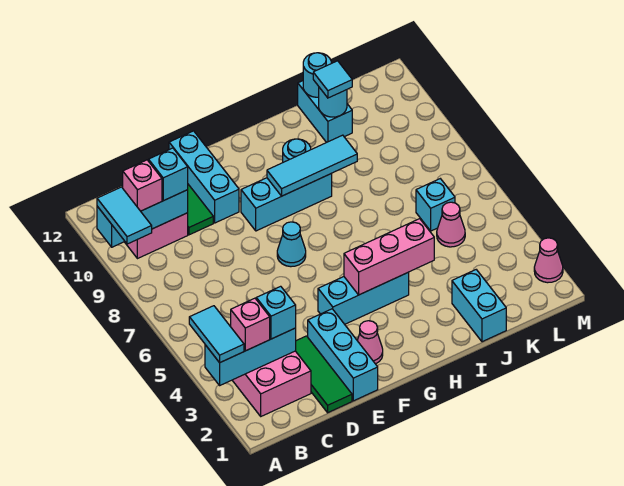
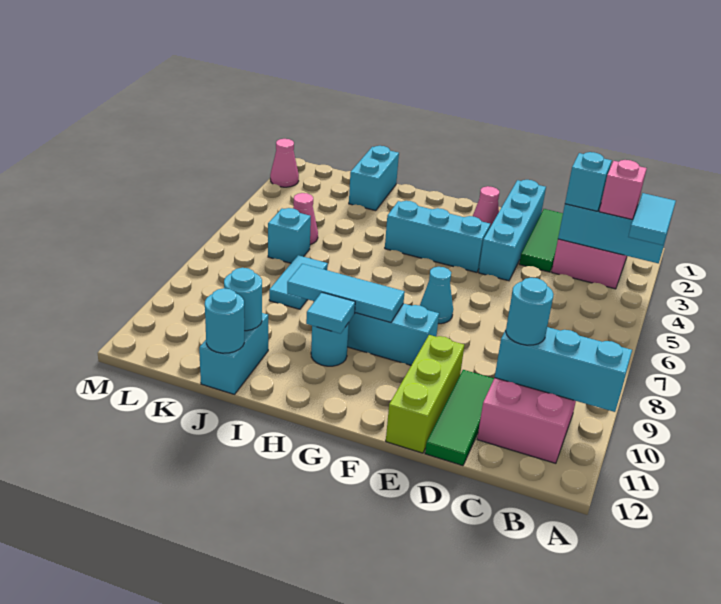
cyan tile A9:A10 level 3 -> cyan tile J7:J8 level 1
pink brick B10 level 3 -> none
cyan brick C10 level 3 -> cyan round brick C10 level 3
cyan brick E1:E3 level 1 -> cyan brick E1:E4 level 1
cyan brick E10:E12 level 1 -> lime brick E10:E12 level 1
pink brick G4:I4 level 2 -> none
cyan tile J11 level 3 -> cyan tile H10 level 2

